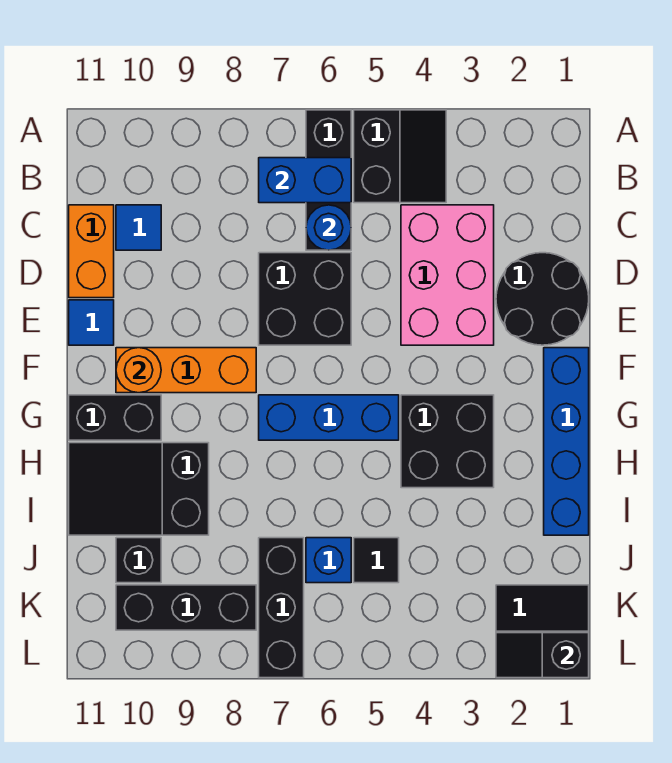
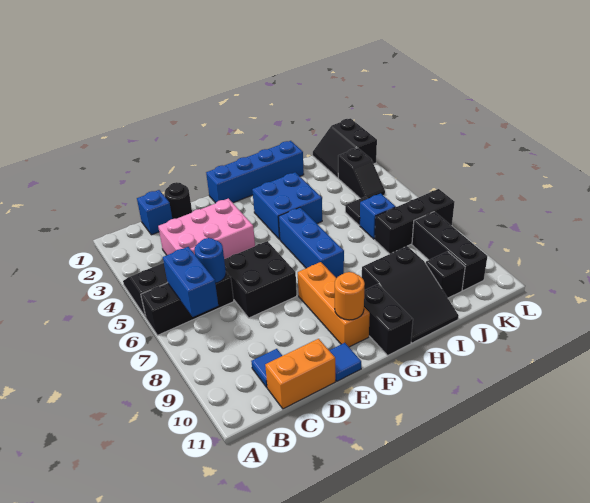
none -> blue brick C1 level 1
black round brick D1:E2 level 1 -> black round brick D1 level 1
black brick G3:H4 level 1 -> blue brick G3:H4 level 1
black slope L1:L2 level 2 top 1 -> black slope K3:K4 level 1 top 3

